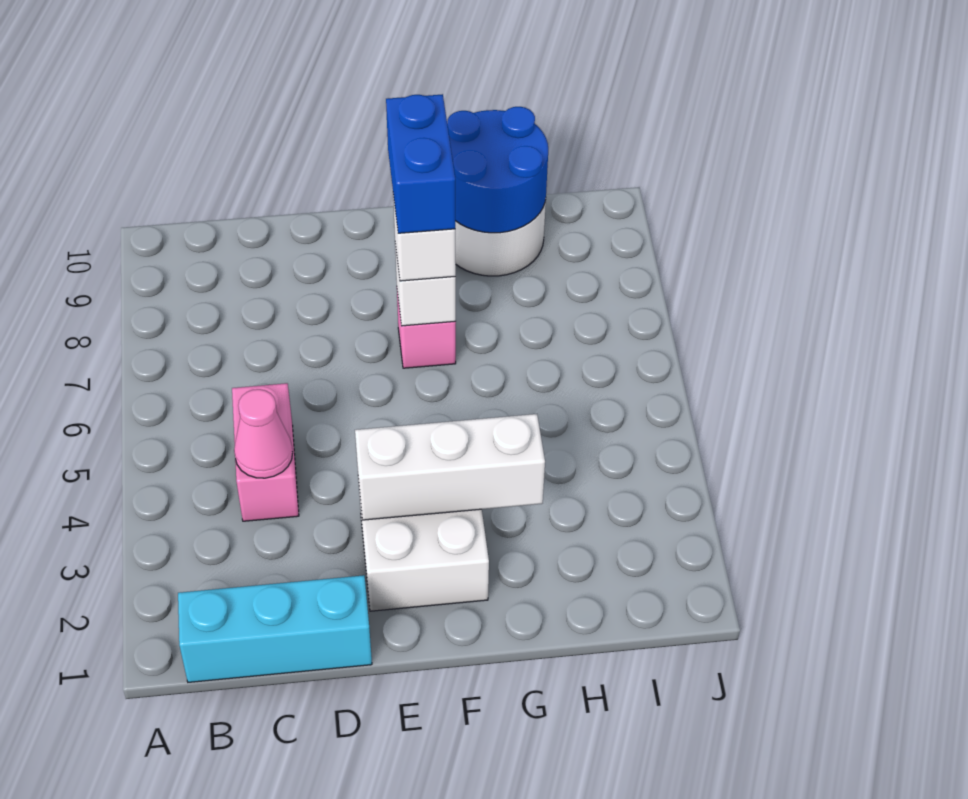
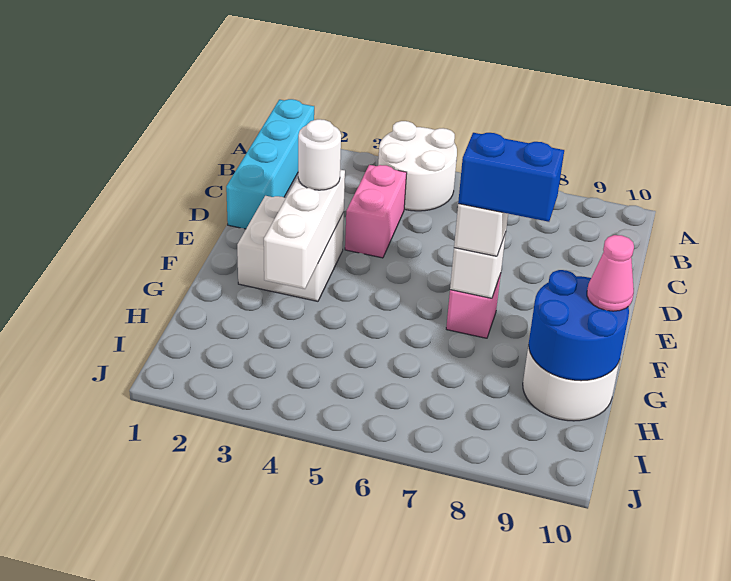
none -> white round brick A4:B5 level 1
cyan brick B1:D1 level 1 -> cyan brick A1:D1 level 1
pink brick C4:C5 level 1 -> pink brick C4:D4 level 1
pink cone C4 level 2 -> pink cone G10 level 3
none -> white round brick E3 level 3

